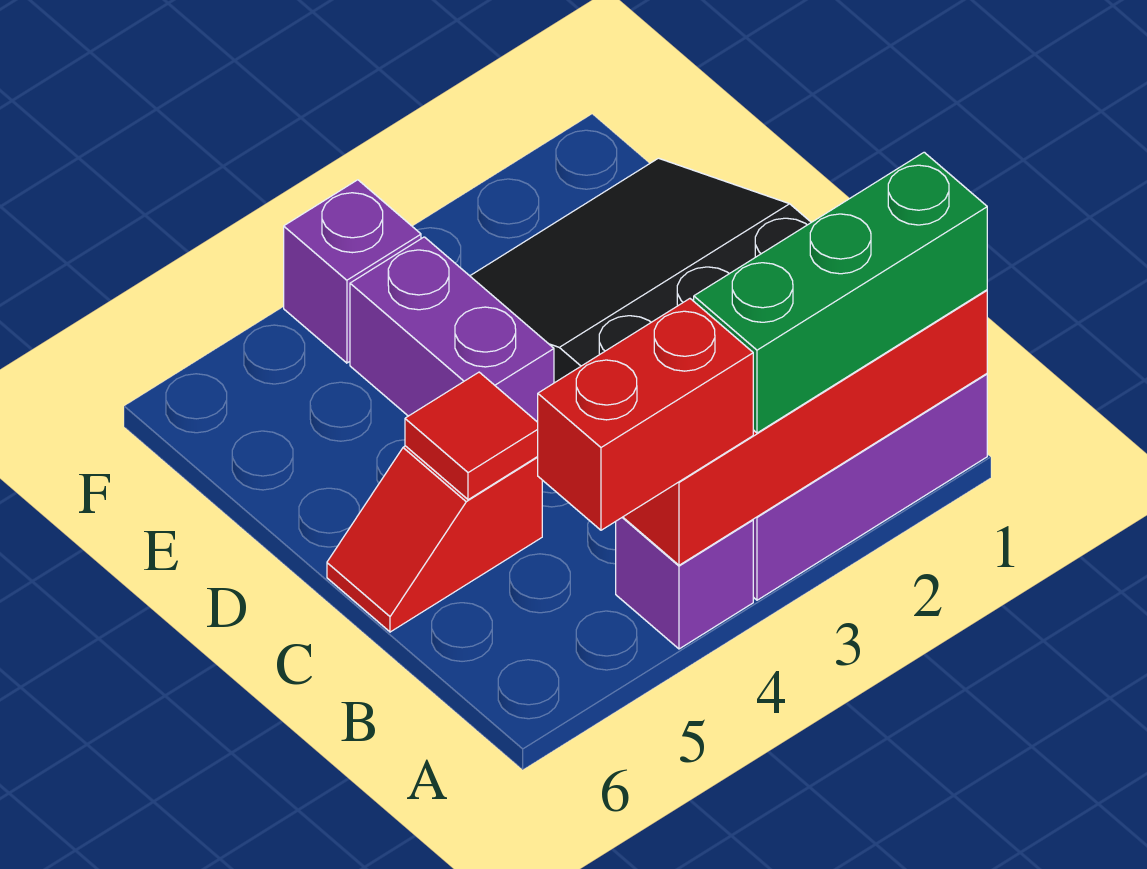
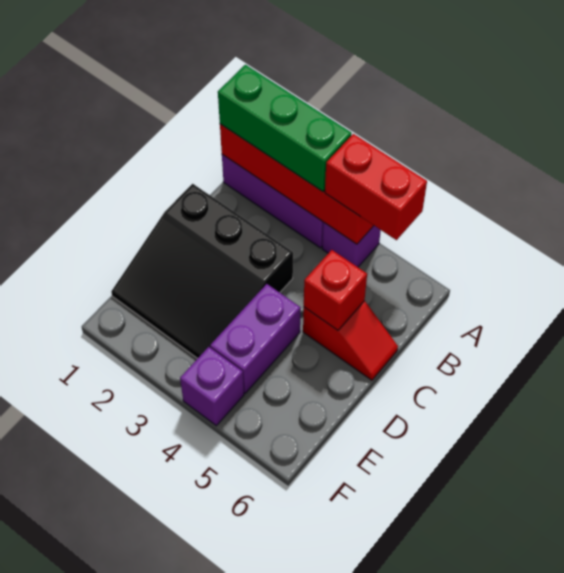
red tile C5 level 2 -> red brick C5 level 2

